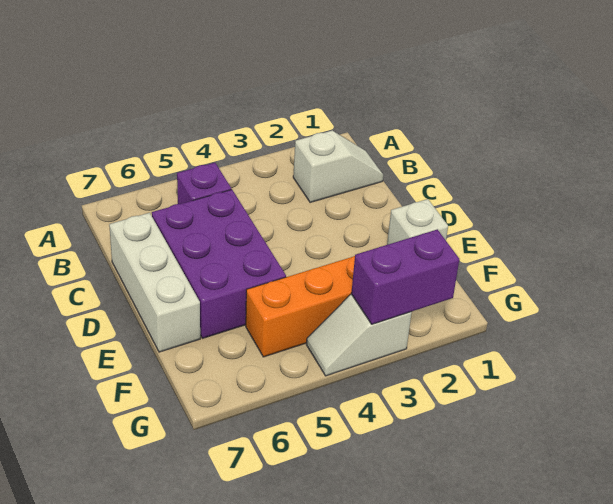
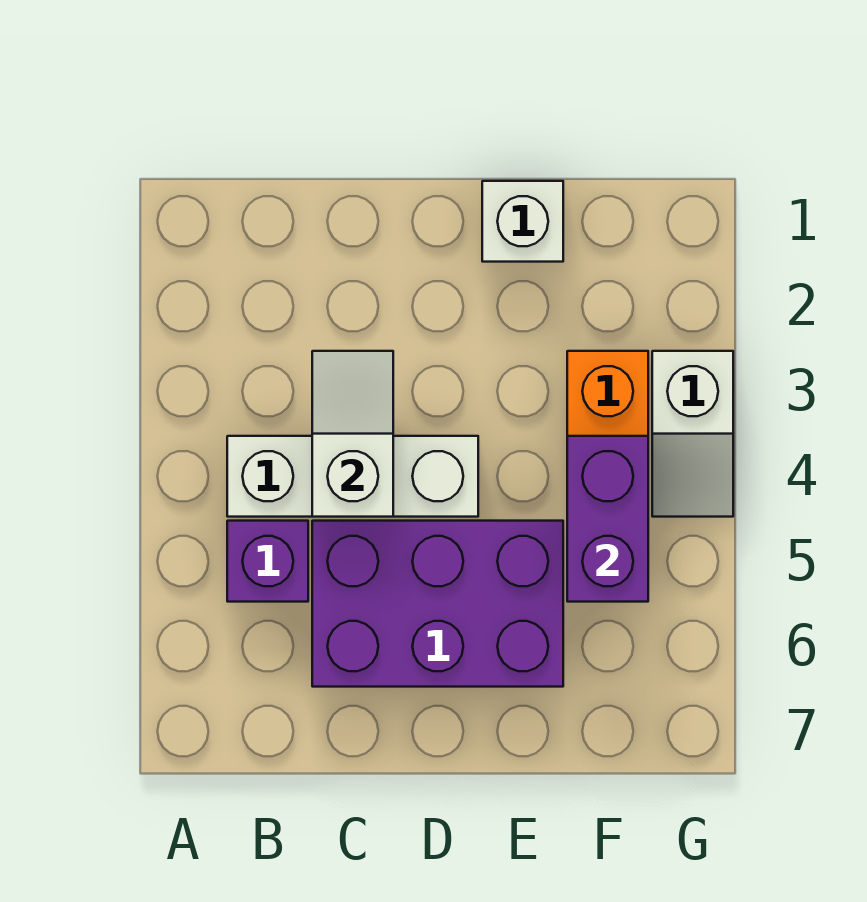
white slope B1:B2 level 1 top 2 -> white slope C3:C4 level 2 top 4
white brick C7:E7 level 1 -> white brick B4:D4 level 1
purple brick G2:G3 level 2 -> purple brick F4:F5 level 2

